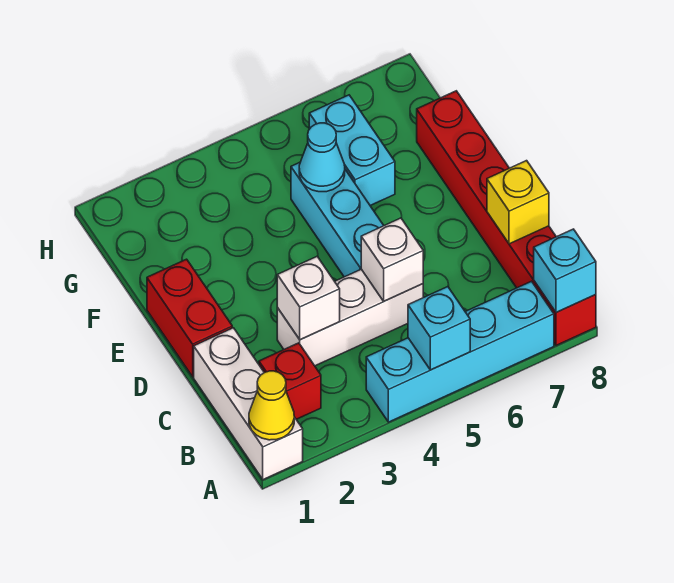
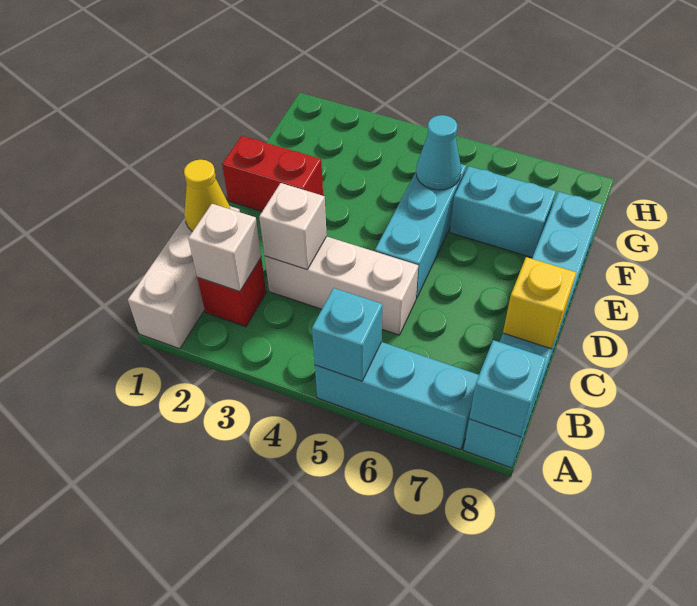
yellow cone A1 level 2 -> yellow cone C1 level 2
cyan brick A4:A7 level 1 -> cyan brick A5:A7 level 1
red brick A8:F8 level 1 -> cyan brick A8:F8 level 1
white brick C5 level 2 -> white brick B2 level 2
red brick D1:E1 level 1 -> red brick E1:E2 level 1
cyan brick F6:G6 level 1 -> cyan brick F6:F7 level 1

